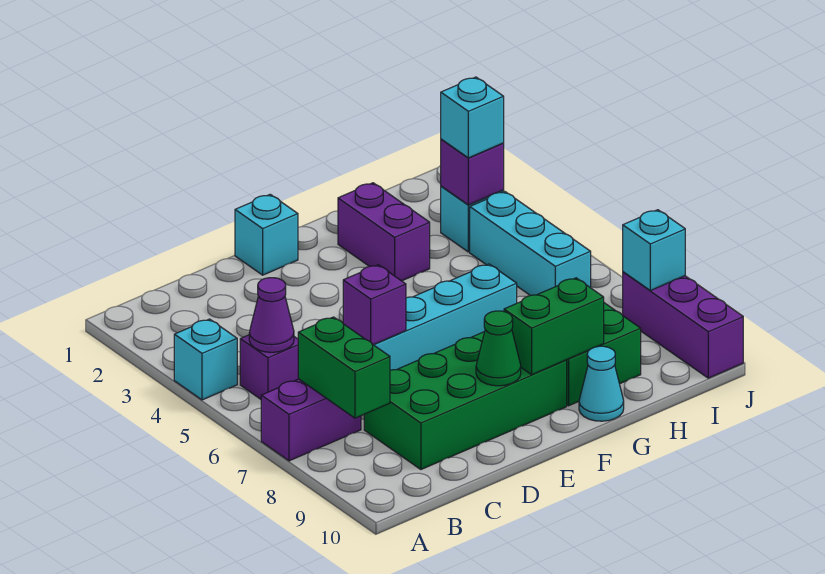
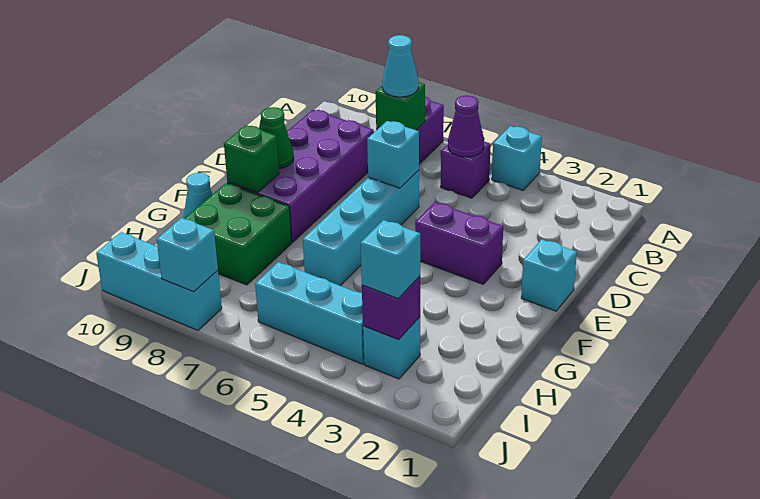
green brick B7:B8 level 2 -> green brick B7 level 2
none -> cyan cone B7 level 3
green brick C8:F9 level 1 -> purple brick C8:F9 level 1
purple brick D6 level 2 -> cyan brick D6 level 2
green brick F9:G9 level 2 -> green brick F9 level 2
purple brick G2:G3 level 1 -> purple brick E3:E4 level 1
purple brick J8:J10 level 1 -> cyan brick J8:J10 level 1

